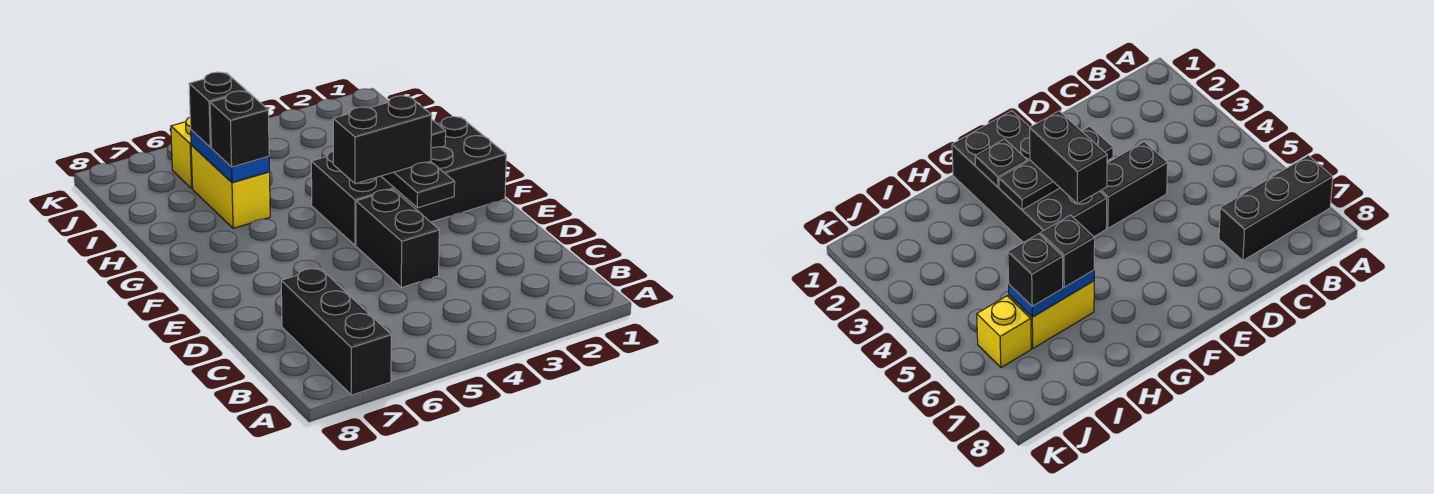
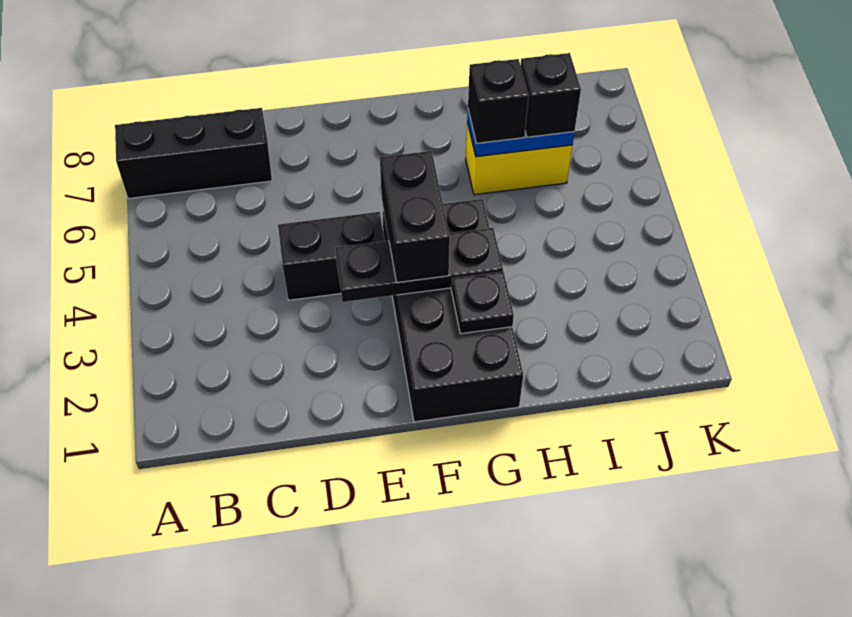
yellow brick J6 level 1 -> none

